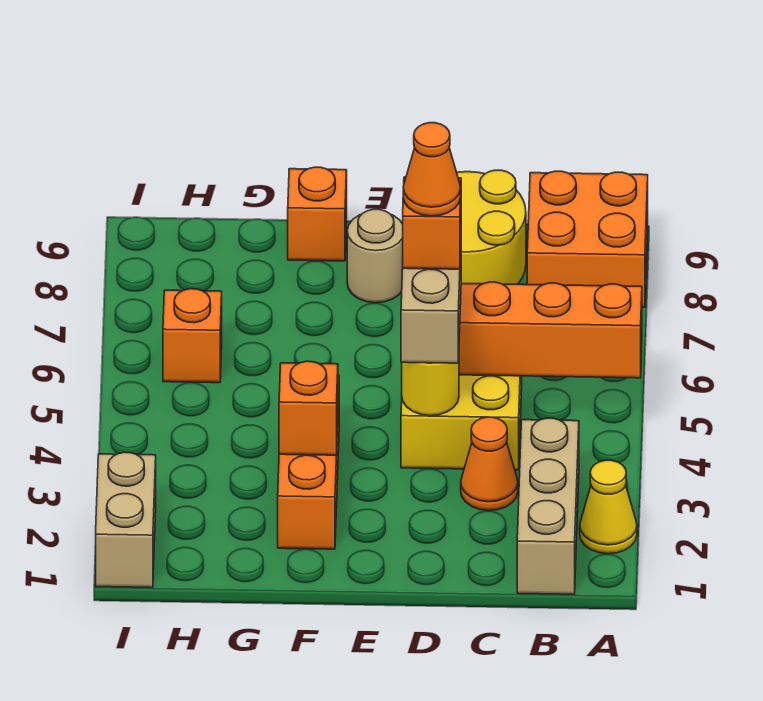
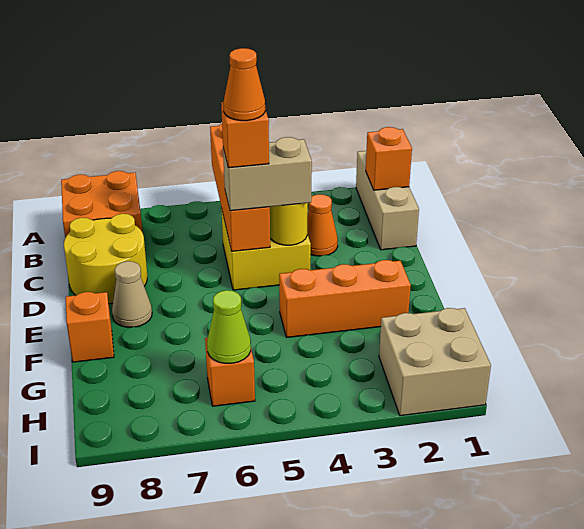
yellow cone A2 level 1 -> none
tan brick B1:B3 level 1 -> tan brick A1:C1 level 1
tan round brick E8 level 1 -> tan cone E8 level 1
orange brick F3 level 2 -> orange brick B1 level 2
none -> lime cone H6 level 2
tan brick I1:I2 level 1 -> tan brick H1:I2 level 1

